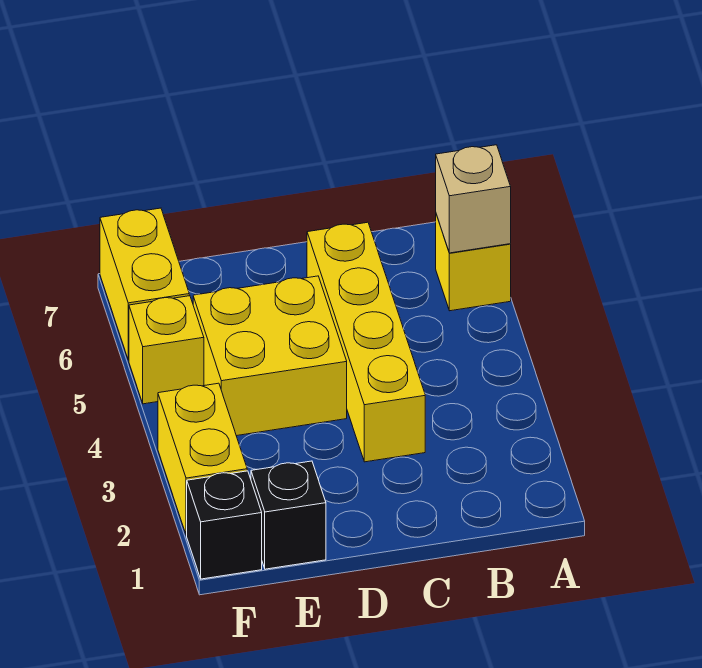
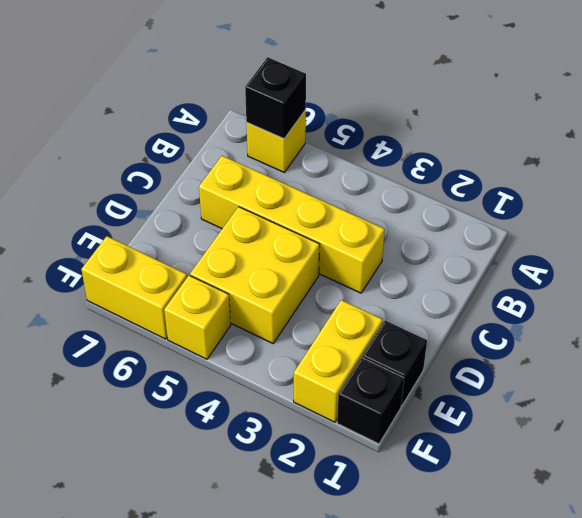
tan brick A6 level 2 -> black brick A6 level 2
yellow brick F2:F3 level 1 -> yellow brick E2:F2 level 1

